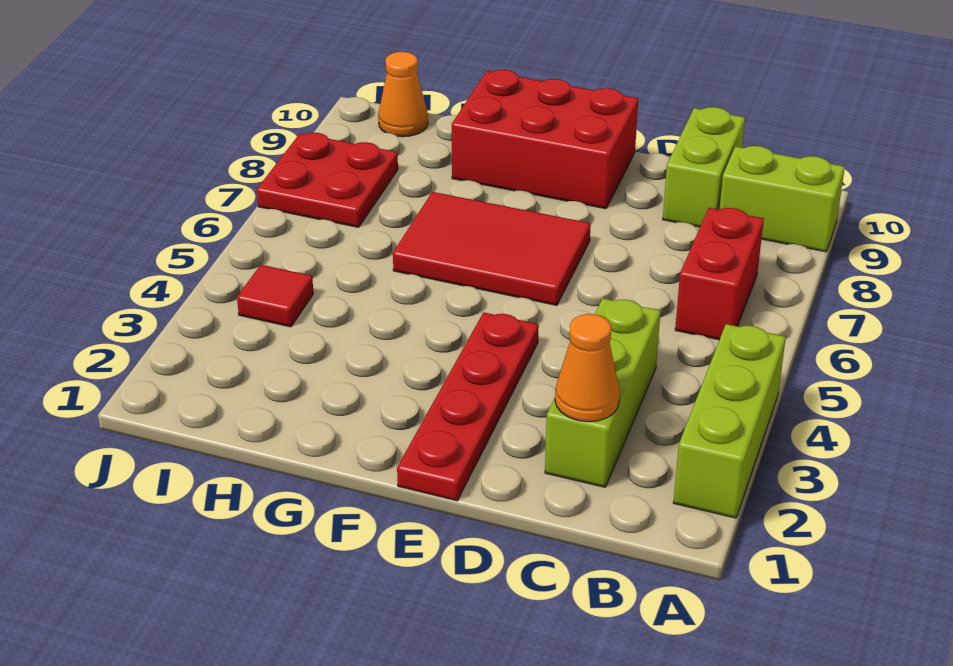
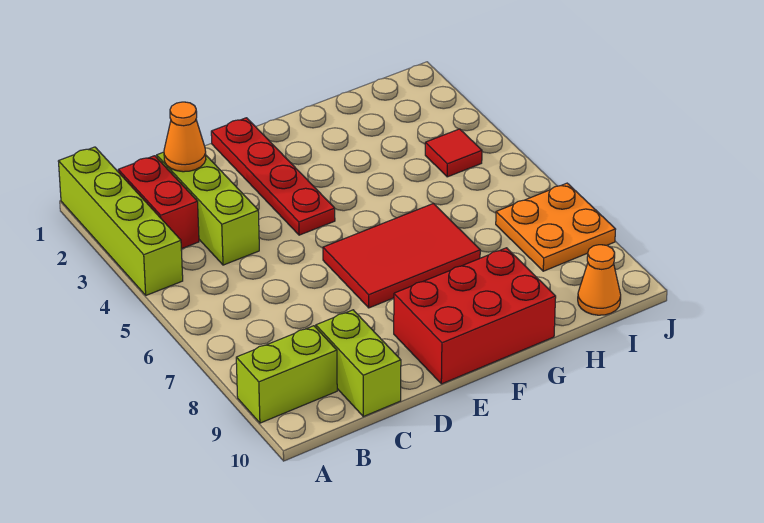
lime brick A2:A4 level 1 -> lime brick A1:A4 level 1
red brick B6:B7 level 1 -> red brick B2:B3 level 1
red plate I7:J8 level 1 -> orange plate I7:J8 level 1

